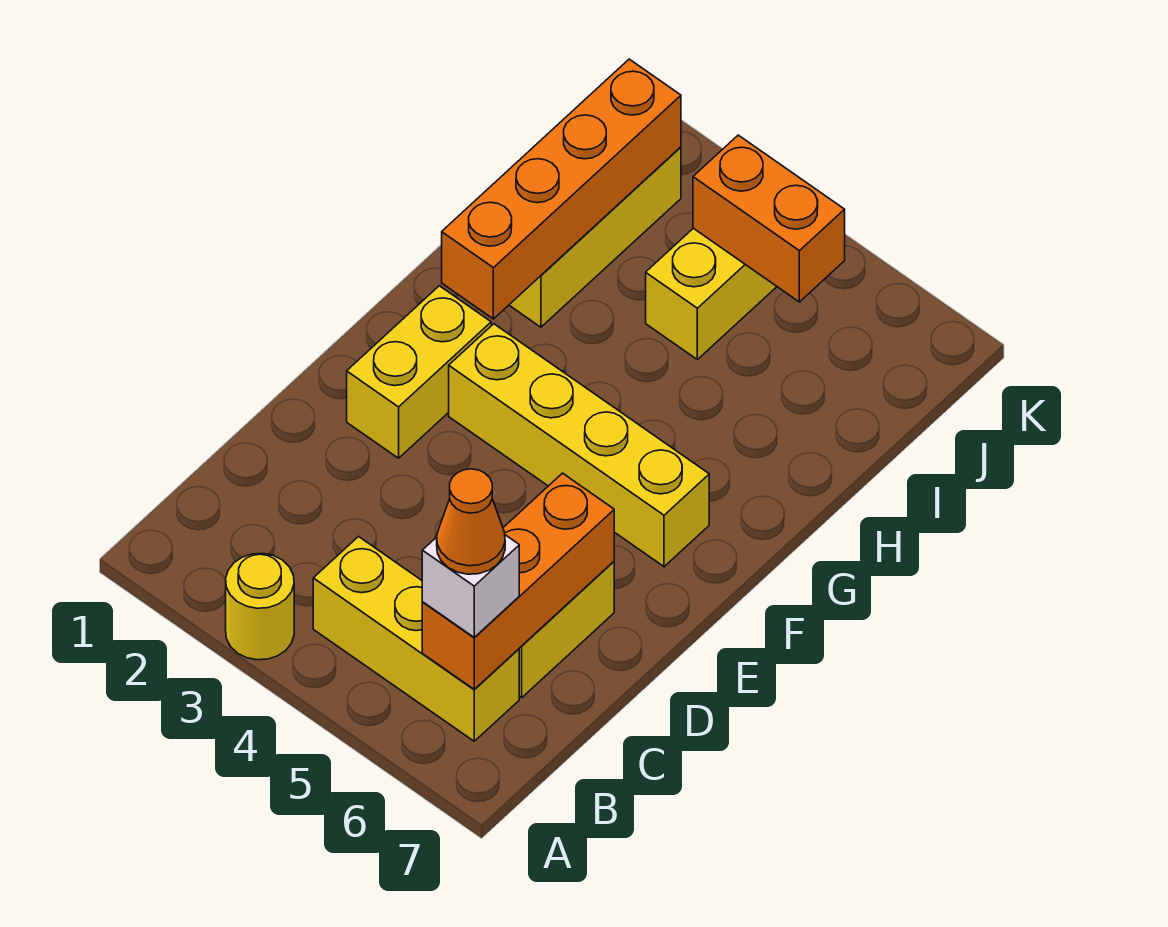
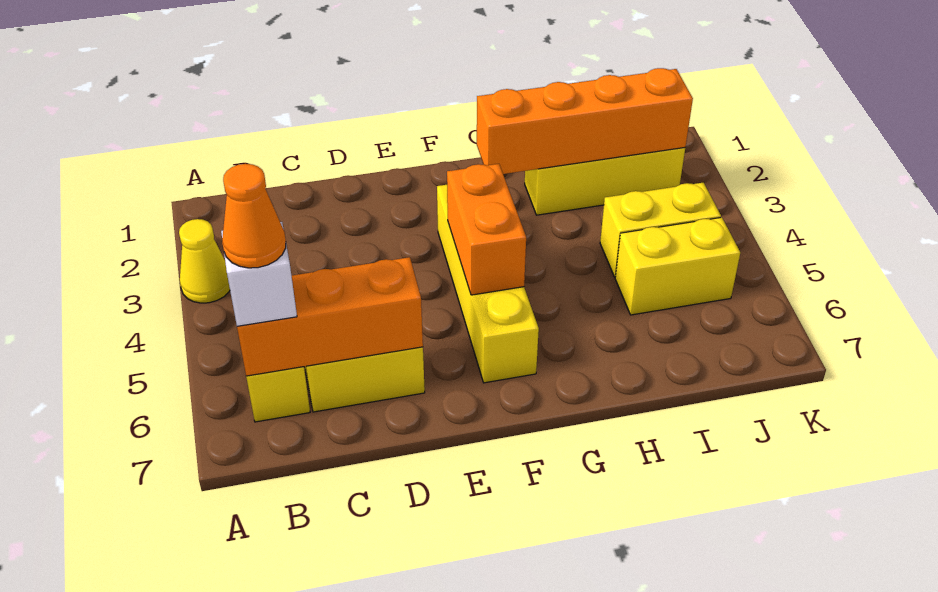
yellow round brick A3 level 1 -> yellow cone A3 level 1
yellow brick E2:F2 level 1 -> yellow brick I5:J5 level 1
orange brick J4:J5 level 2 -> orange brick F4:F5 level 2

